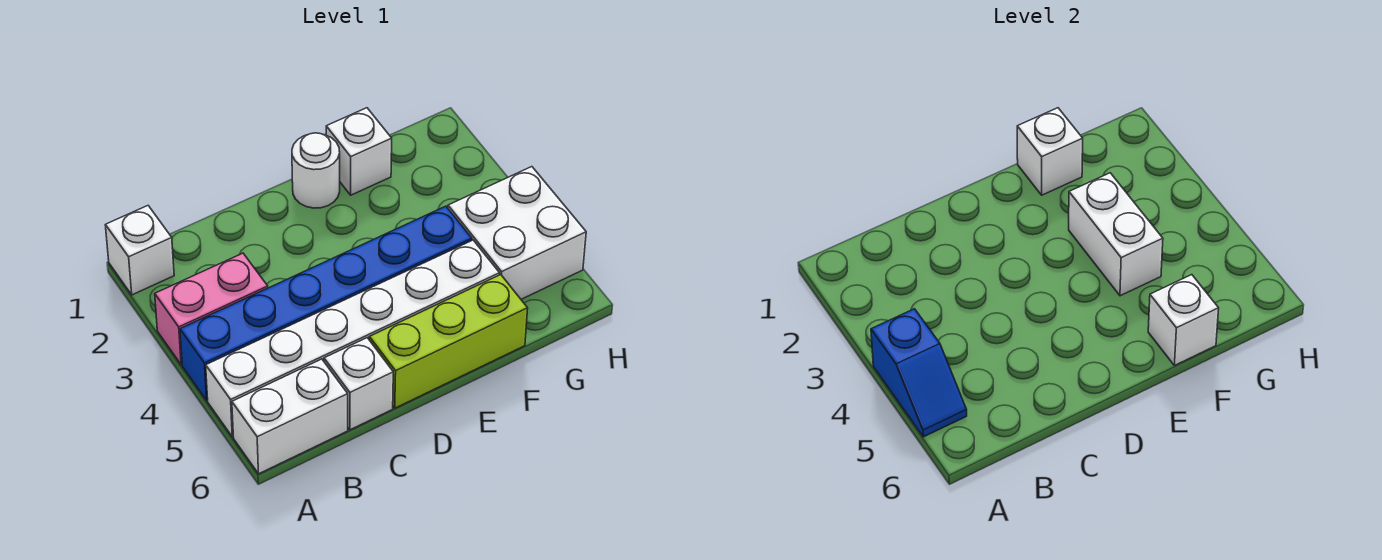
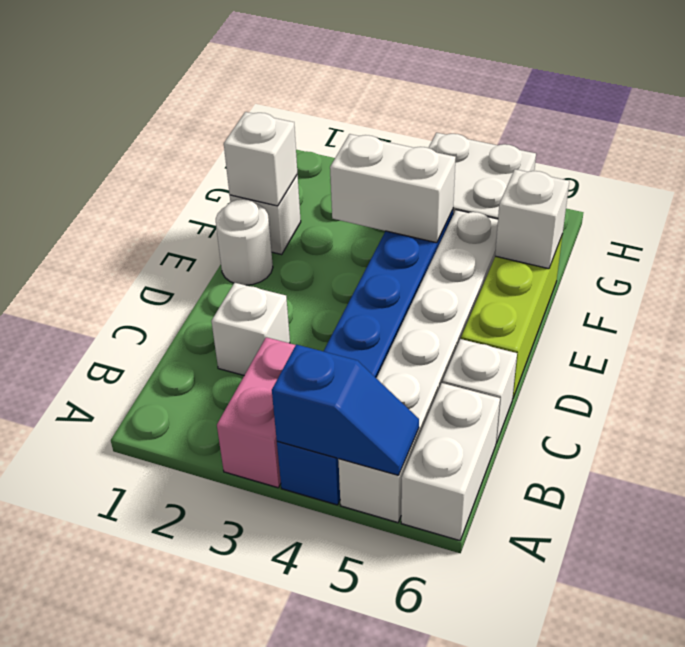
white brick A1 level 1 -> white brick C2 level 1

